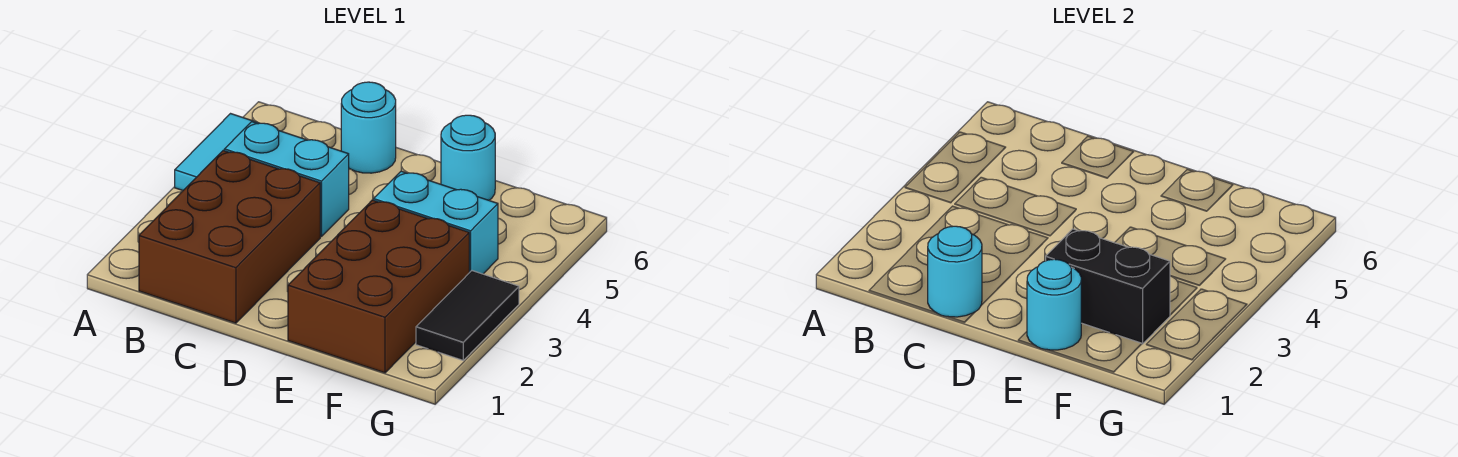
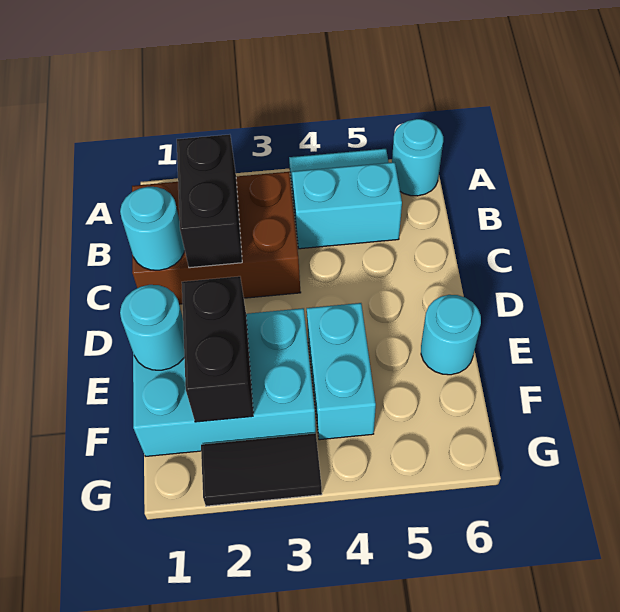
none -> black brick B2:C2 level 2
cyan brick B4:C4 level 1 -> cyan brick B4:B5 level 1
cyan round brick C6 level 1 -> cyan round brick A6 level 1
brown brick E1:F3 level 1 -> cyan brick E1:F3 level 1

